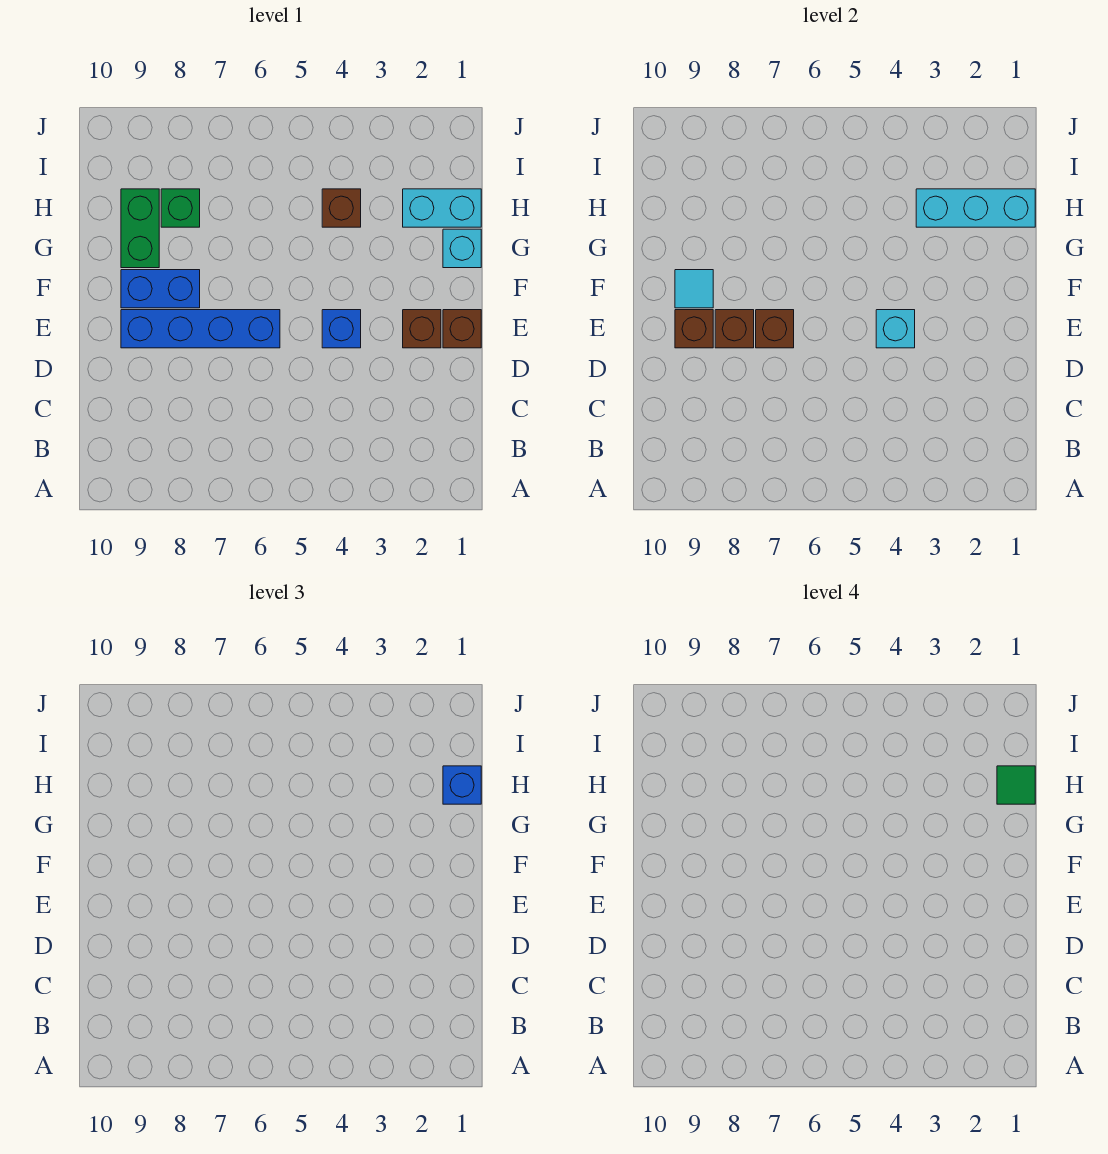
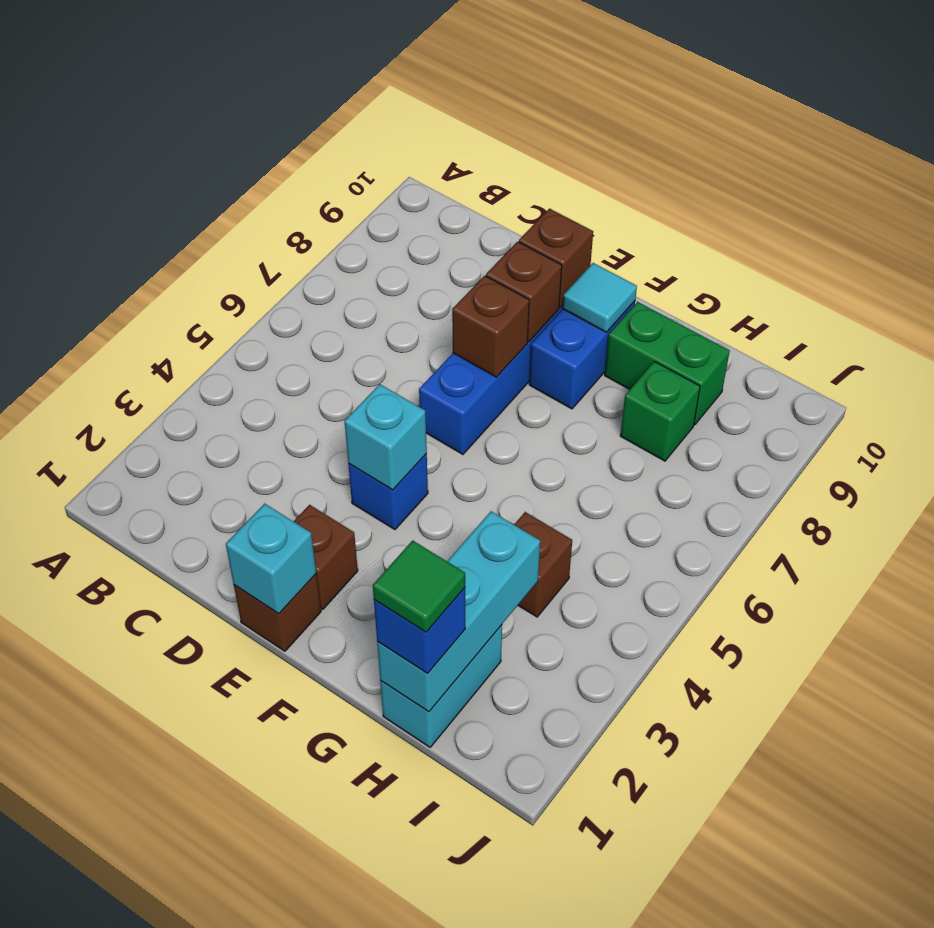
cyan brick G1 level 1 -> cyan brick E1 level 2

